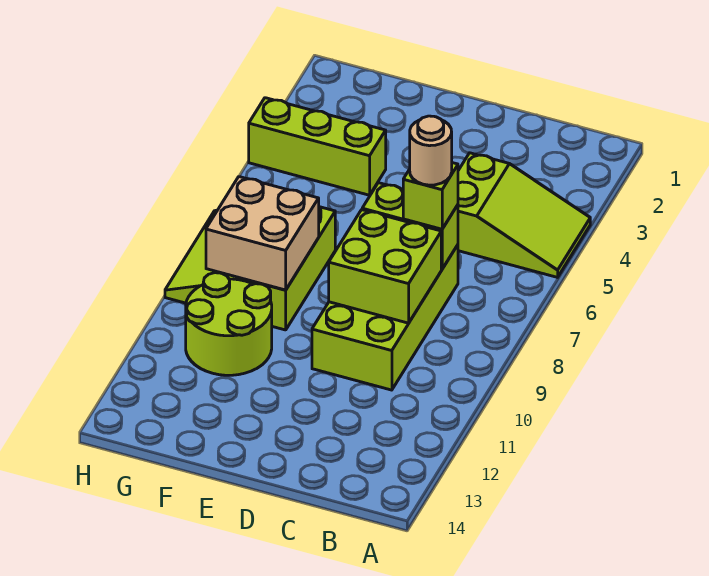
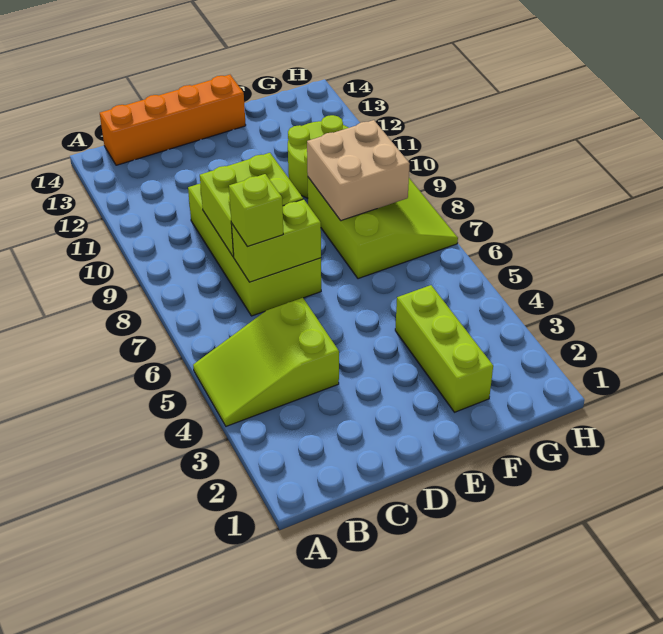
none -> orange brick B14:E14 level 1
tan round brick C7 level 4 -> none
lime brick F4:H4 level 1 -> lime brick F2:F4 level 1

